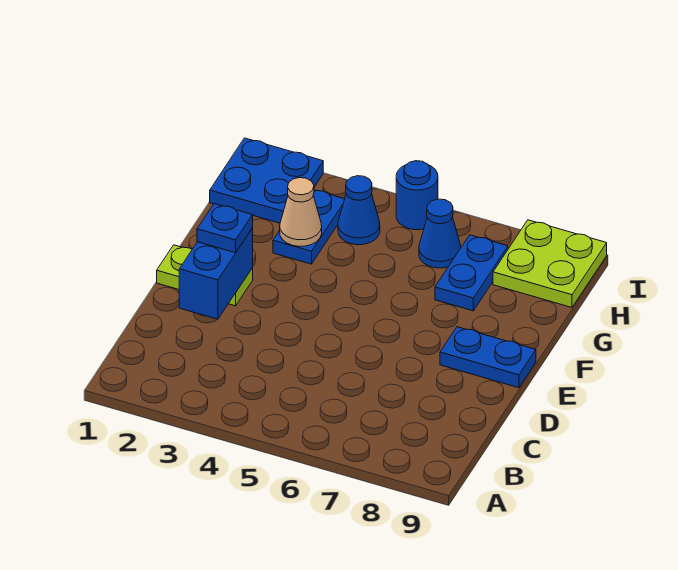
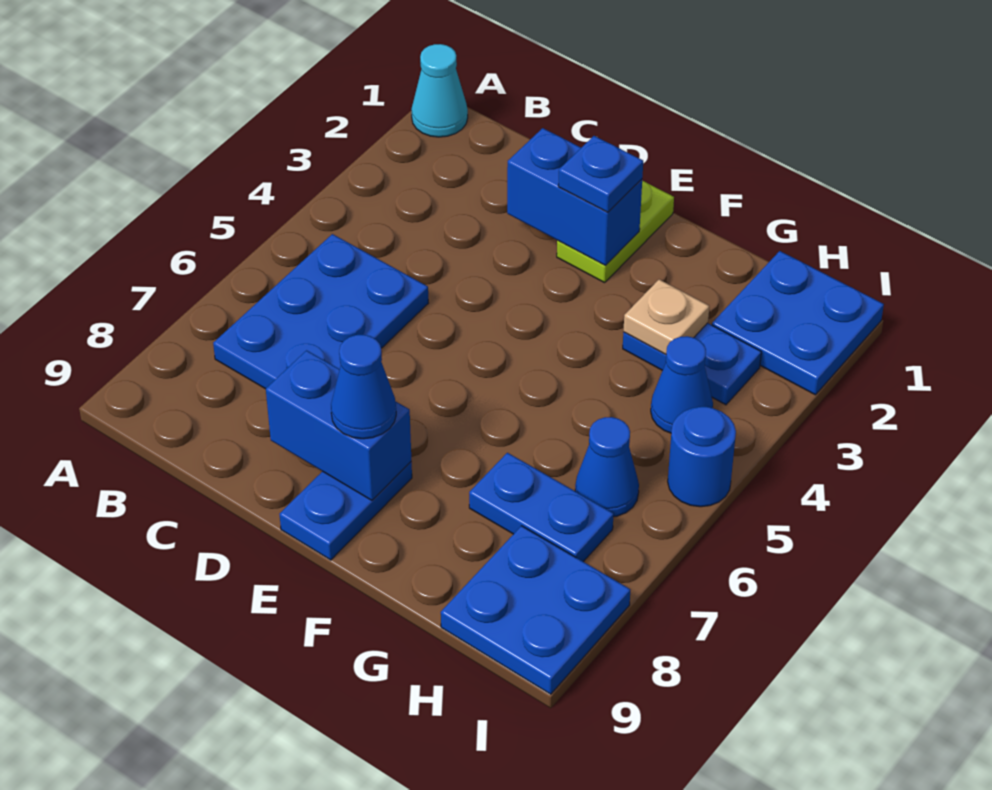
none -> cyan cone A1 level 1
none -> blue plate B5:C7 level 1
none -> blue brick D8:E8 level 2
none -> blue cone E8 level 3
tan cone G3 level 2 -> tan plate G3 level 2
lime plate H8:I9 level 1 -> blue plate H8:I9 level 1

